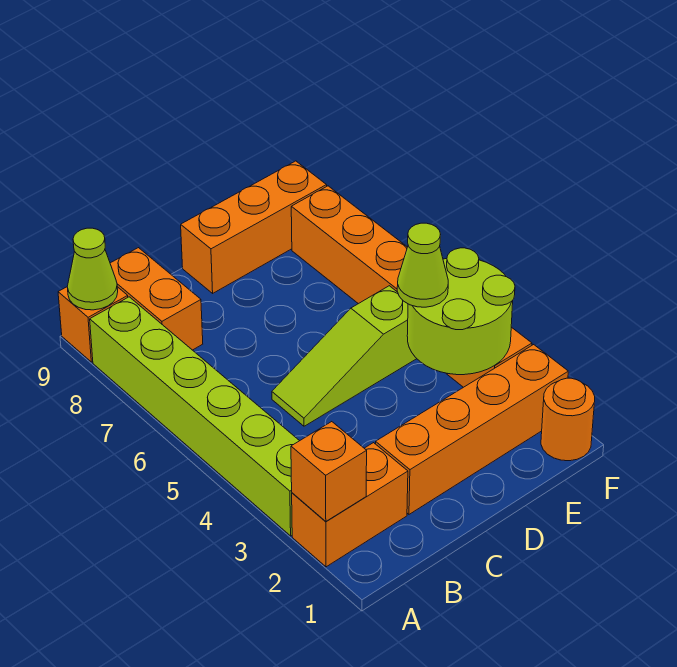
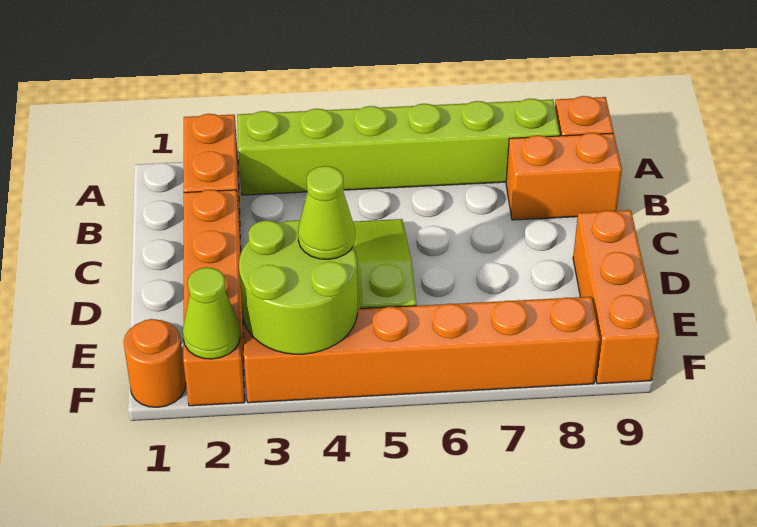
orange brick A2 level 2 -> none
lime cone A9 level 2 -> lime cone F2 level 2

